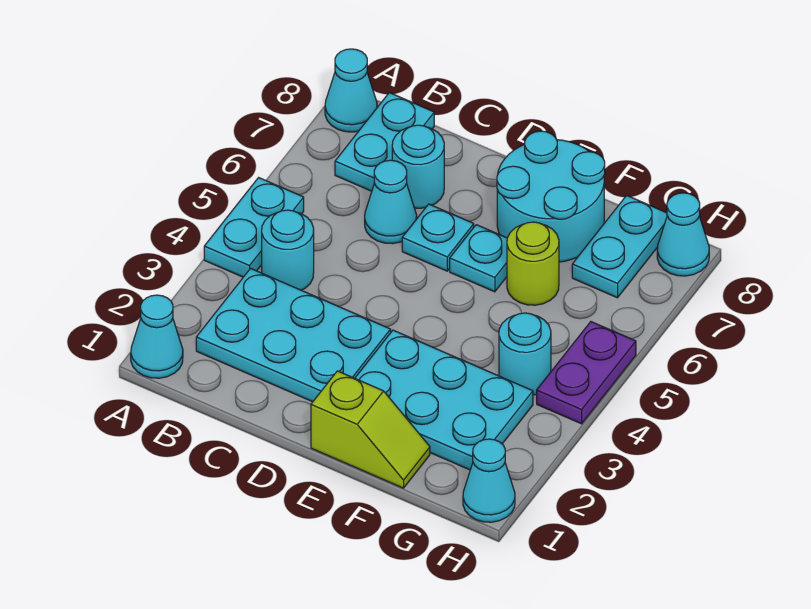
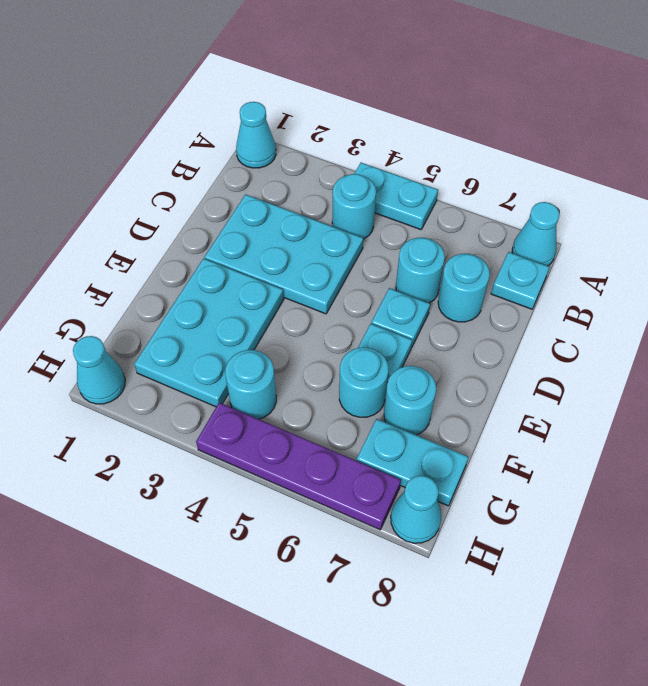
cyan plate B2:D3 level 1 -> cyan plate C2:D4 level 1
cyan plate B7:B8 level 1 -> cyan plate B8 level 1
cyan cone C6 level 1 -> cyan round brick C6 level 1
lime slope E1:F1 level 1 top E -> none
cyan round brick E7:F8 level 1 -> cyan round brick F7 level 1
lime round brick F6 level 1 -> cyan round brick F6 level 1
purple plate H4:H5 level 1 -> purple plate H4:H7 level 1

